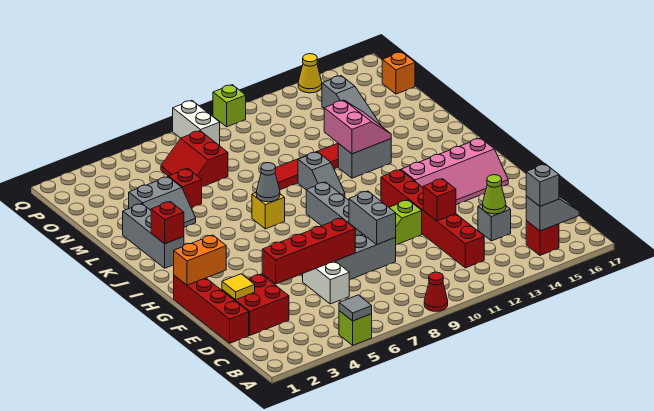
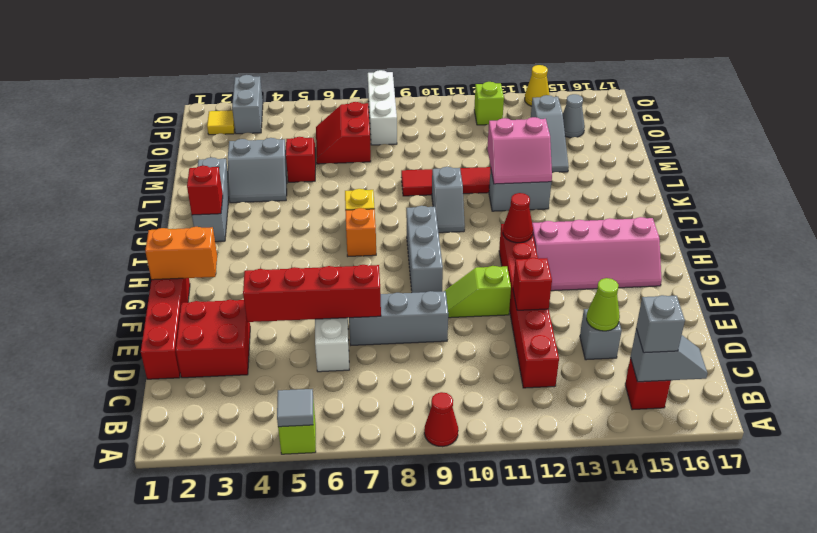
yellow tile E2 level 2 -> yellow tile P2 level 1
grey brick E9:F9 level 2 -> grey brick P3:Q3 level 1
none -> red cone H12 level 2
grey cone J7 level 2 -> grey cone O15 level 1
pink slope K12:L13 level 2 top 12 -> pink slope K12:L13 level 2 top L
orange brick O17 level 1 -> orange brick I7 level 1
white brick P8:Q8 level 1 -> white brick O8:Q8 level 1
lime brick Q10 level 1 -> lime brick P12 level 1

